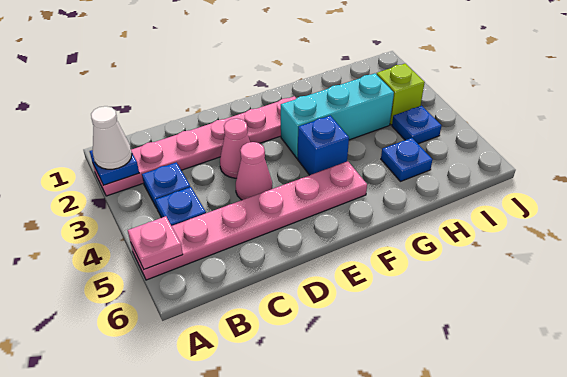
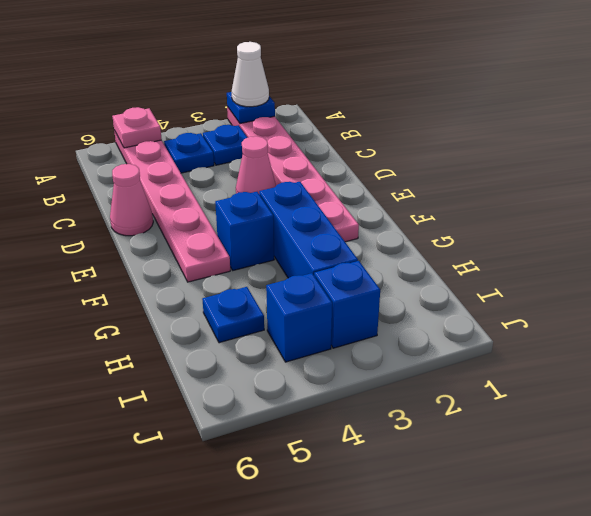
pink cone D4 level 1 -> pink cone D6 level 1
cyan brick F3:H3 level 1 -> blue brick F3:H3 level 1
lime brick I3 level 1 -> blue brick I3 level 1
blue plate I4 level 1 -> blue brick I4 level 1

